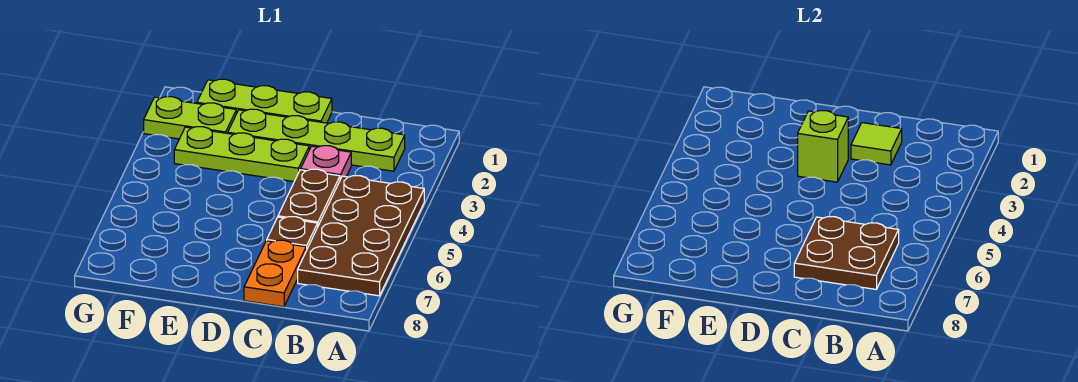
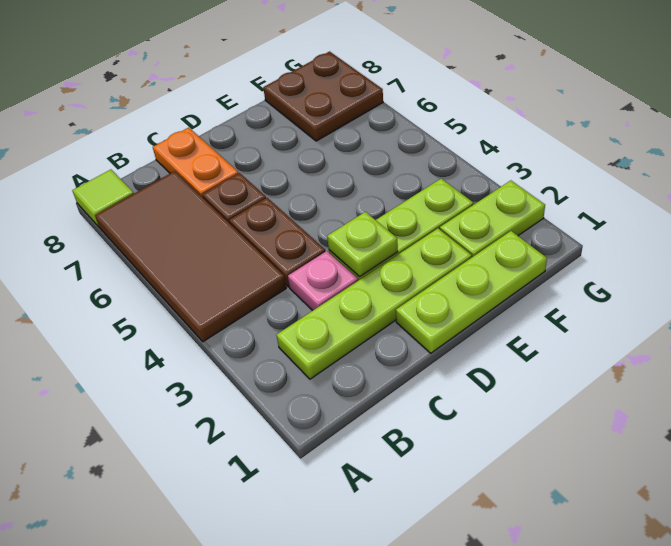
brown plate A4:B7 level 1 -> brown tile A4:B7 level 1
brown plate B6:C7 level 2 -> brown plate F7:G8 level 1
lime tile C2 level 2 -> lime tile A8 level 1
lime brick D3 level 2 -> lime plate D3 level 2

